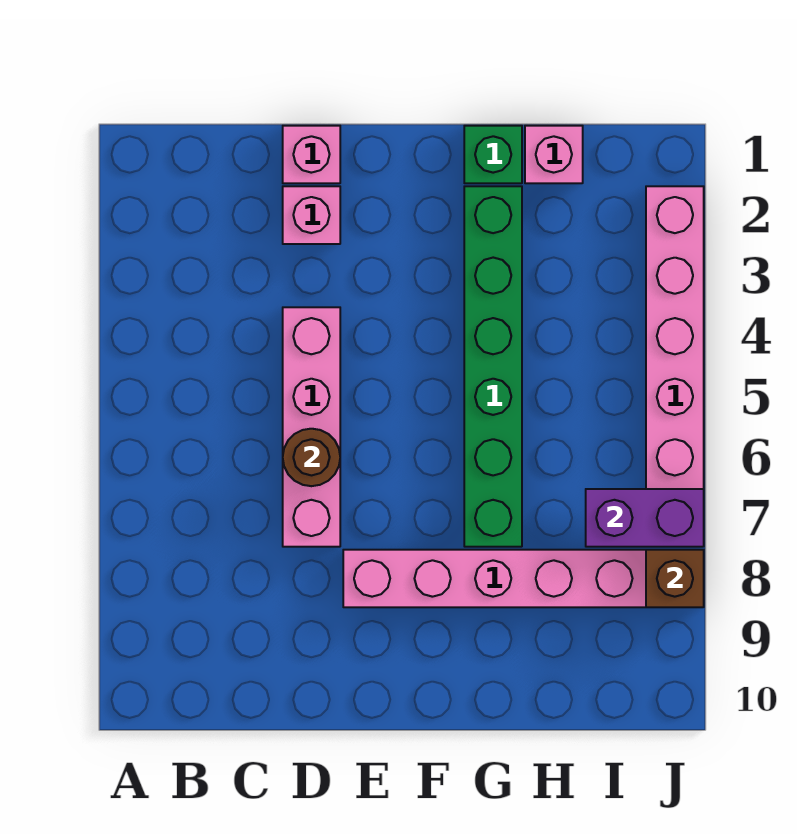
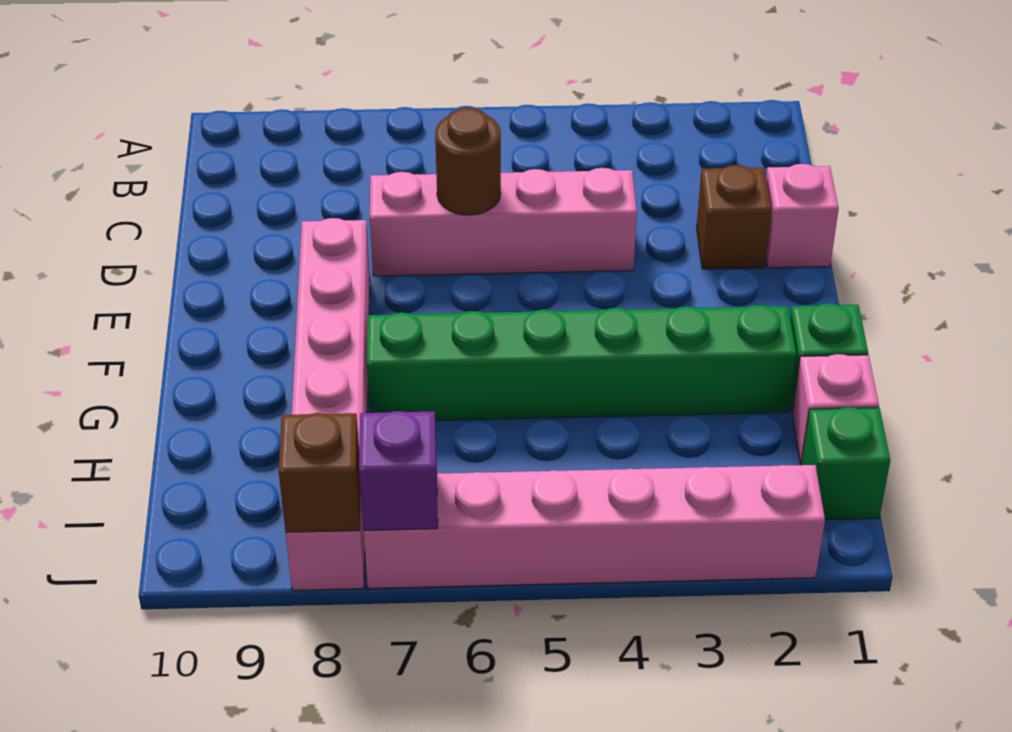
pink brick D2 level 1 -> brown brick D2 level 1
none -> green brick I1 level 1
purple brick I7:J7 level 2 -> purple brick J7 level 2

